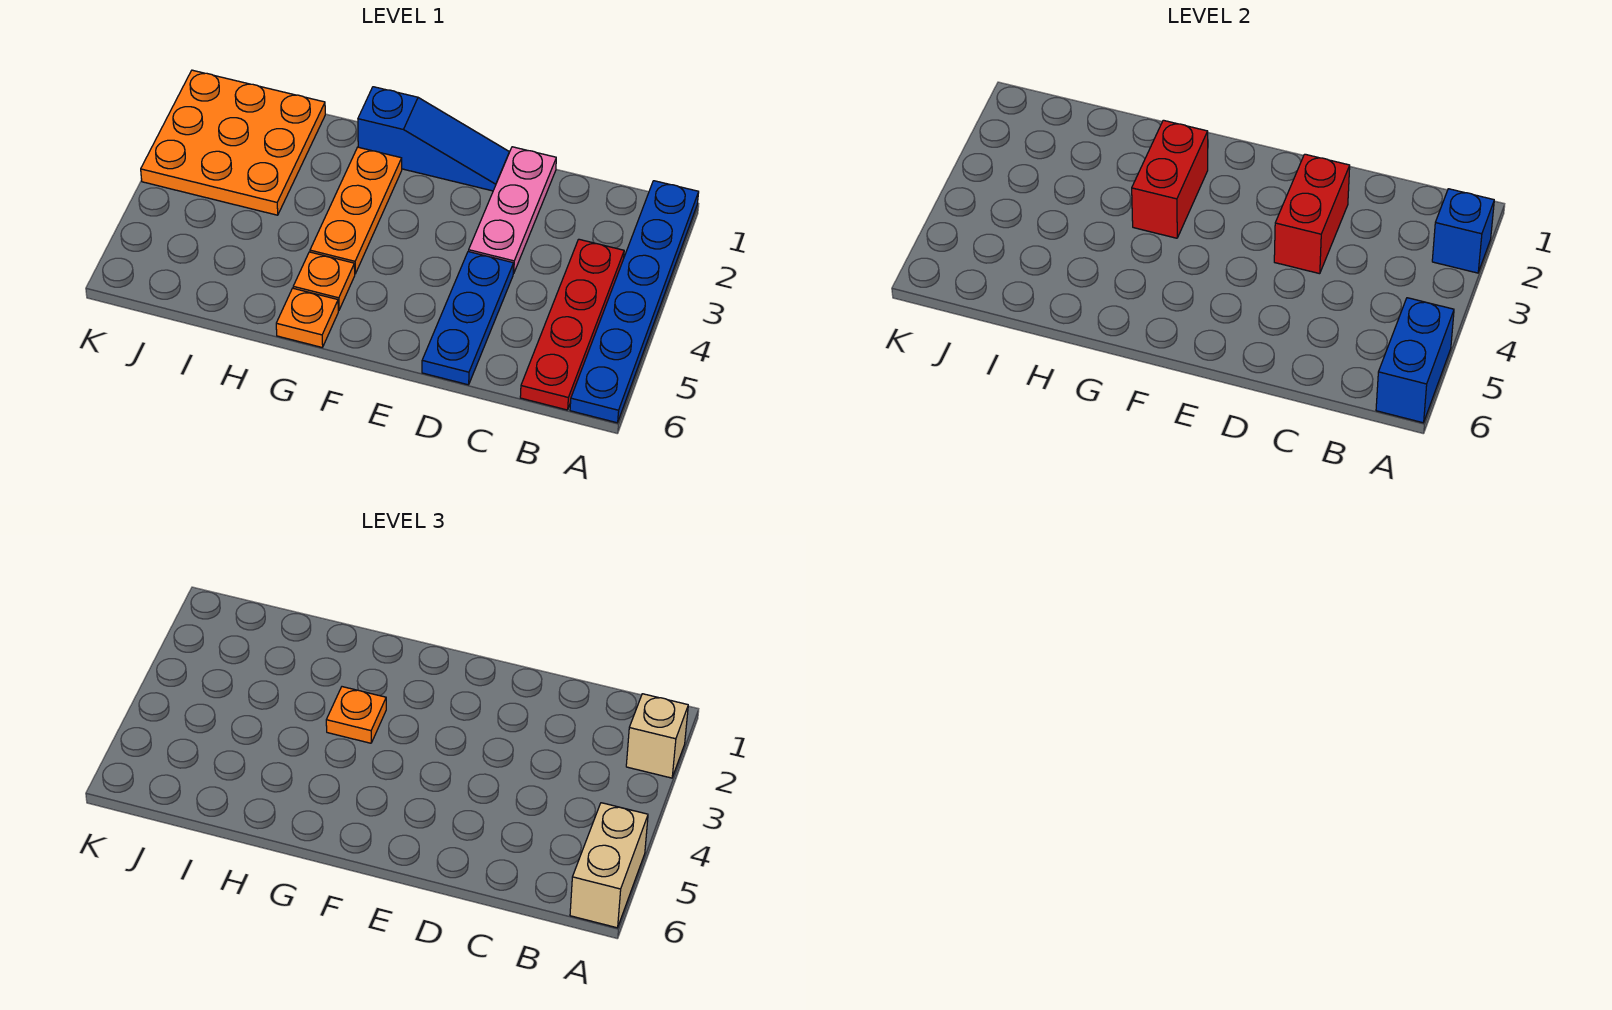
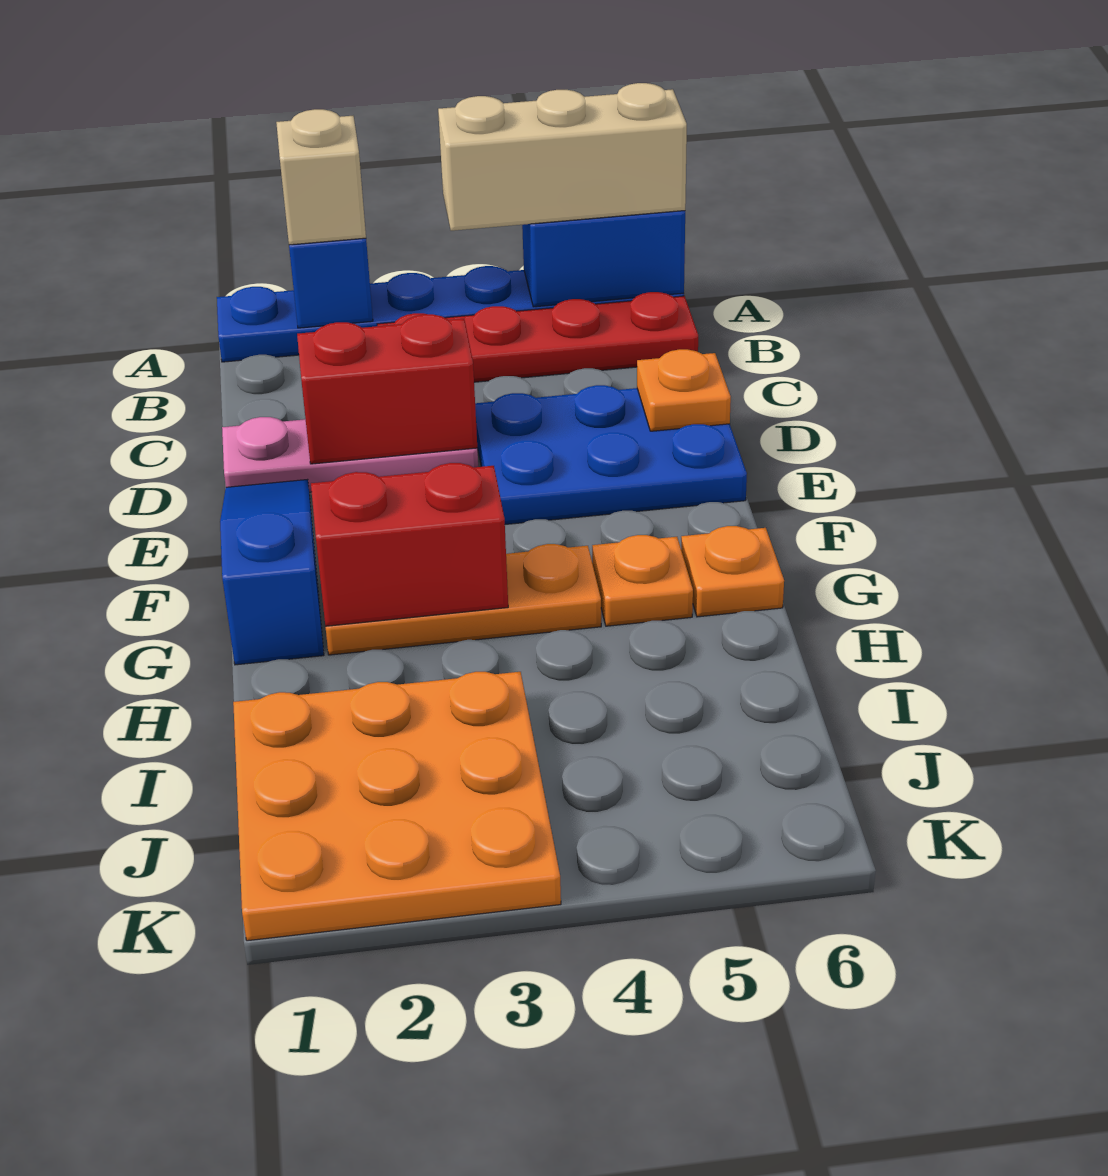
tan brick A5:A6 level 3 -> tan brick A4:A6 level 3
blue plate D4:D6 level 1 -> blue plate D4:E6 level 1
orange plate G3 level 3 -> orange plate D6 level 2

